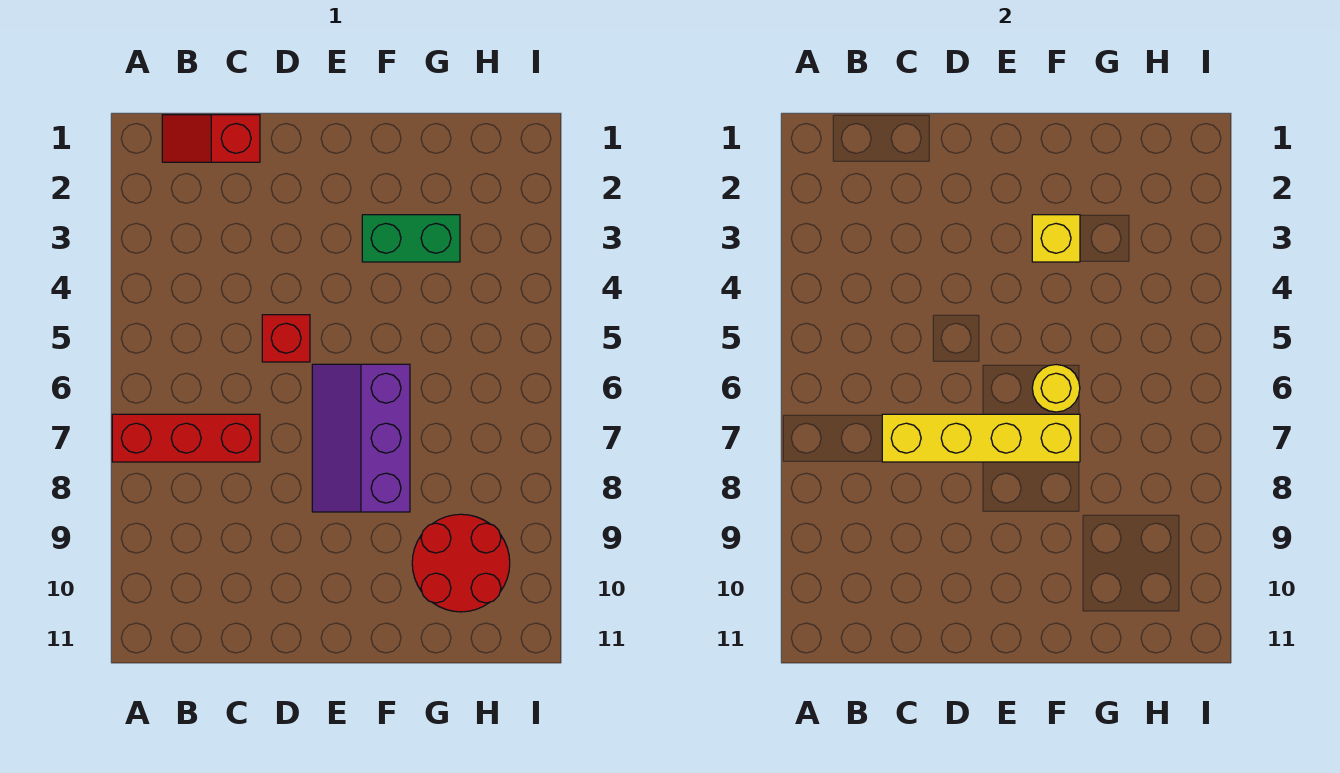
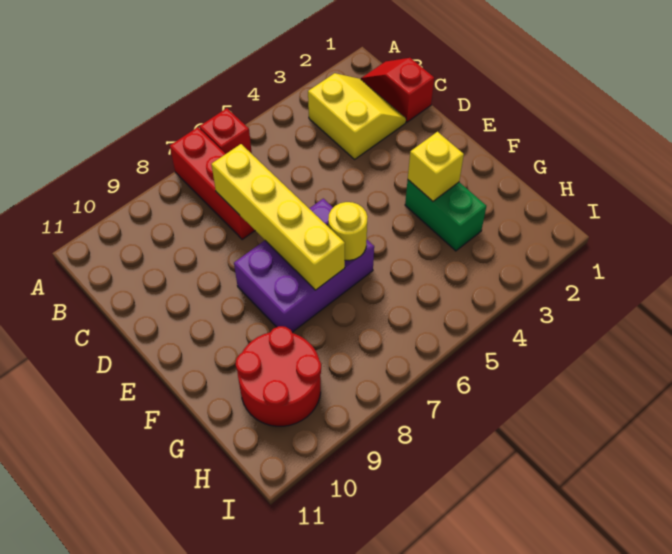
none -> yellow slope B2:C3 level 1 top 3
red brick D5 level 1 -> red brick A6 level 1
purple slope E6:F8 level 1 top F -> purple brick E6:F8 level 1

